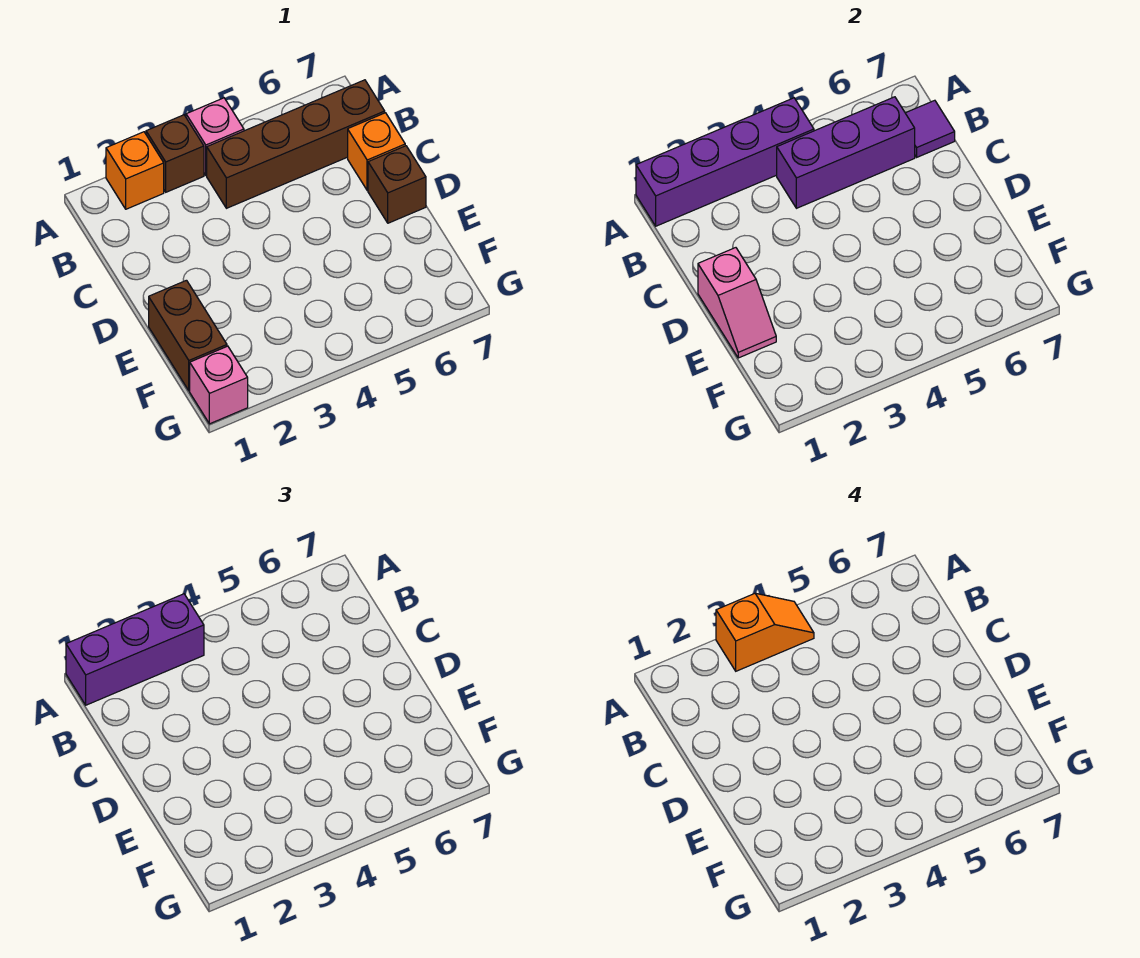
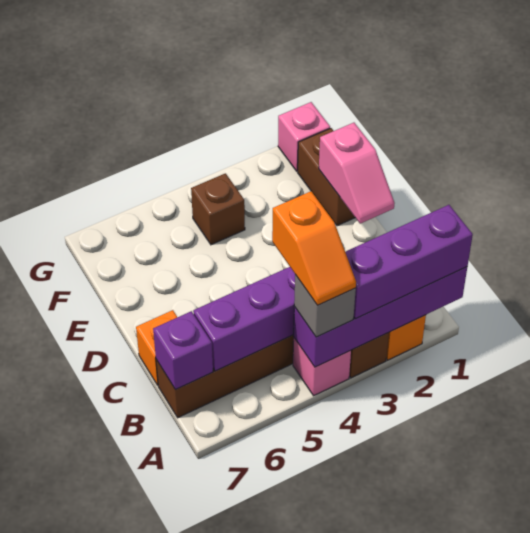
orange slope A3:A4 level 4 top 3 -> orange slope A4:B4 level 4 top B
none -> grey brick A4 level 3
purple tile B7 level 2 -> purple brick B7 level 2
pink slope D1:E1 level 2 top D -> pink slope D1:E1 level 2 top E
brown brick D7 level 1 -> brown brick F4 level 1

